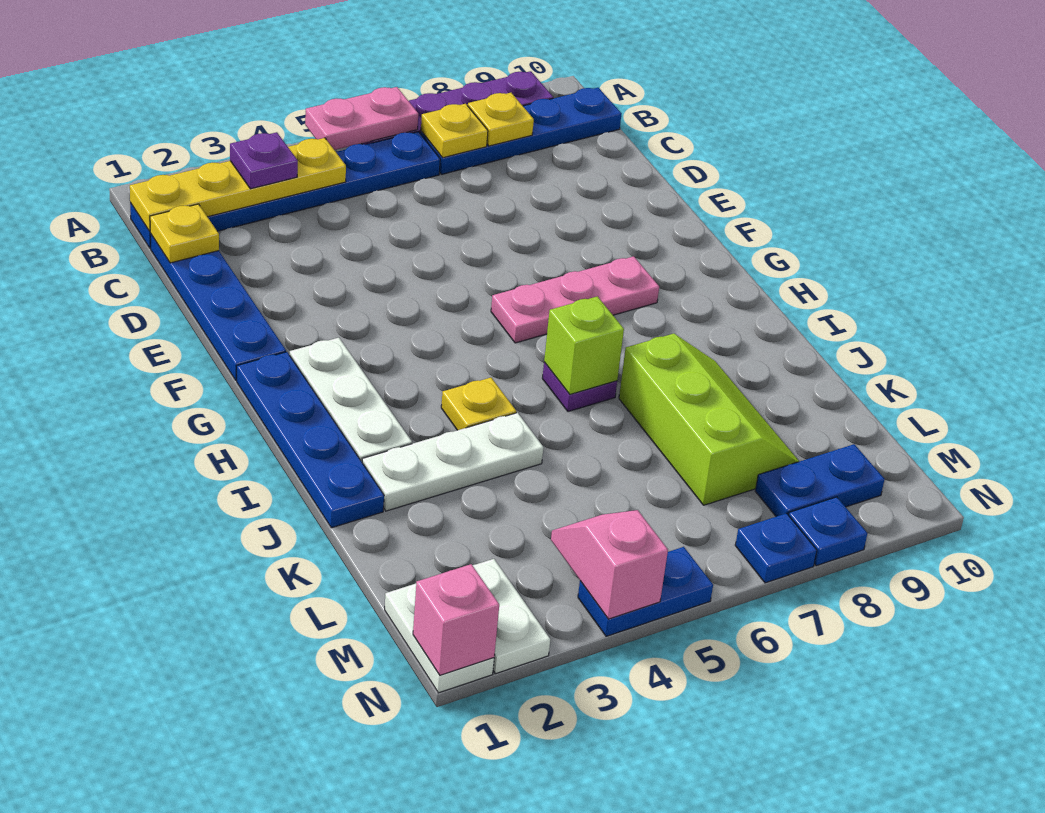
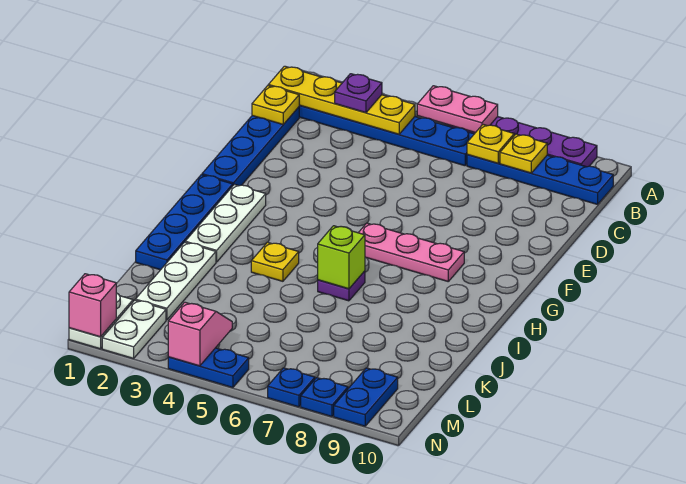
white plate J2:J4 level 1 -> white plate J2:L2 level 1
lime slope J7:L8 level 1 top 7 -> none
blue plate M8:M9 level 1 -> blue plate M9:N9 level 1

